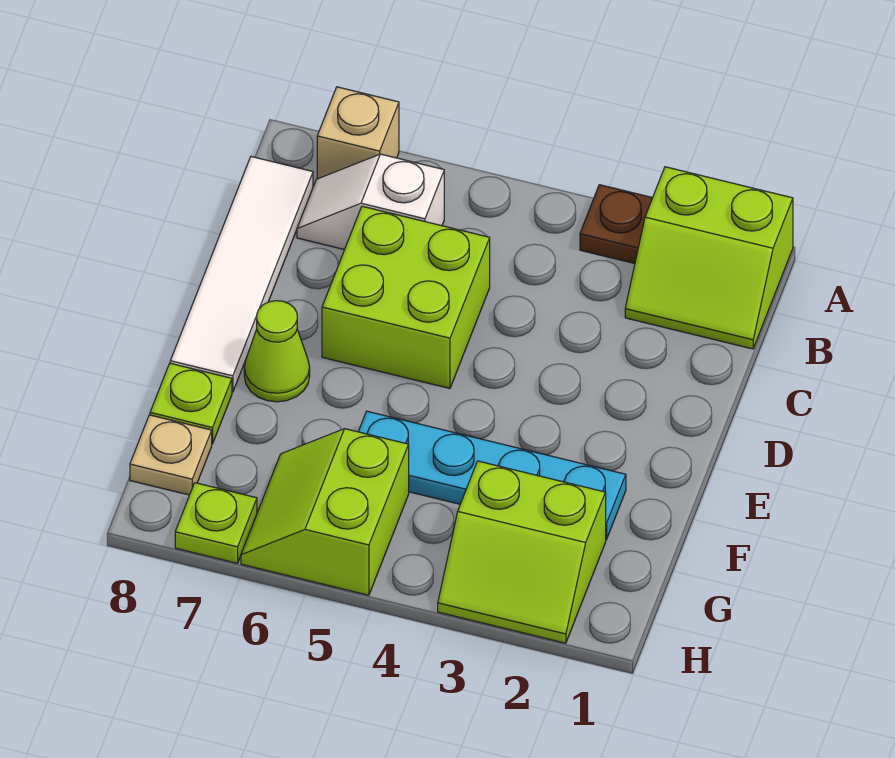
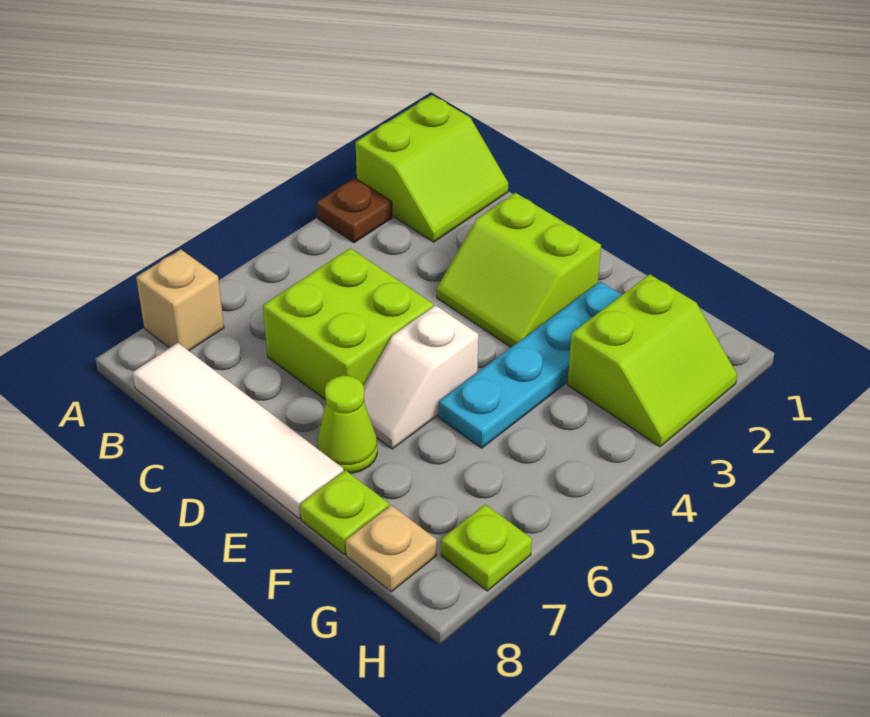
white slope B6:B7 level 1 top 6 -> white slope E5:E6 level 1 top 5
lime slope G5:H6 level 1 top 5 -> lime slope D2:E3 level 1 top 2

